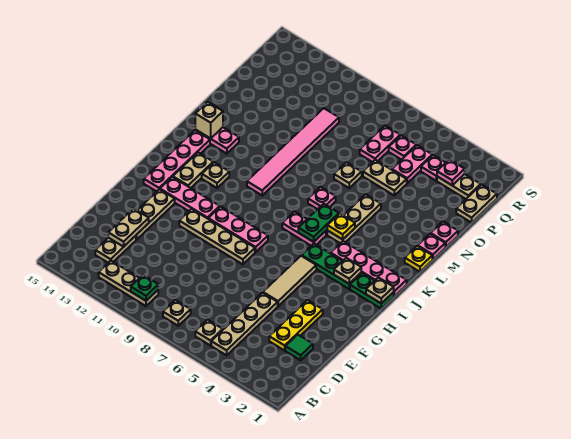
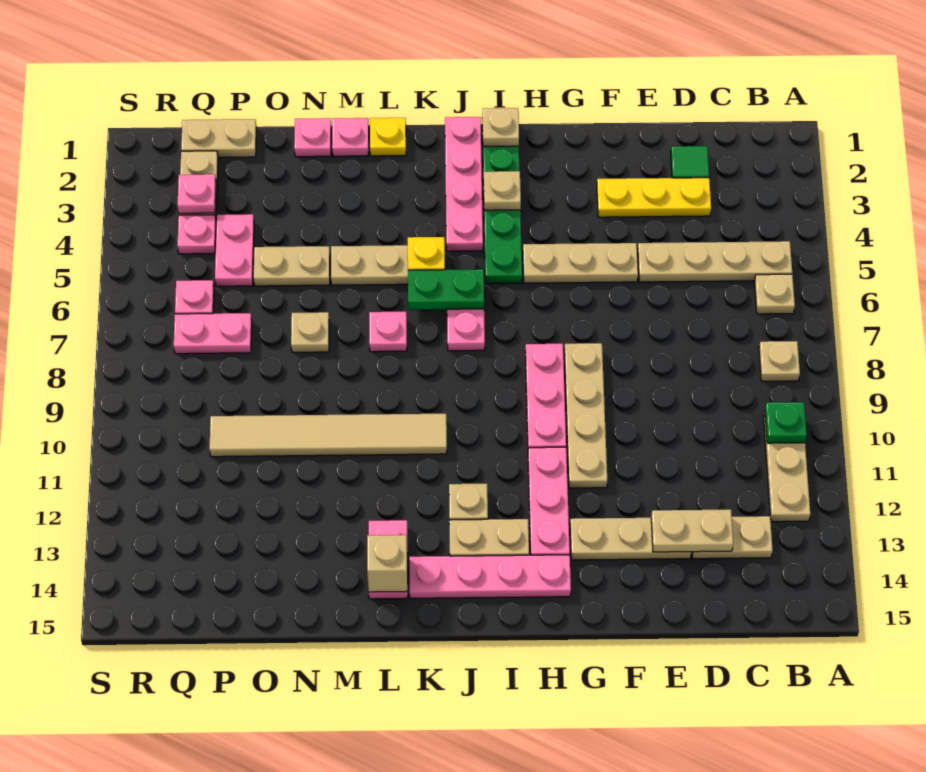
tan tile F5:H5 level 1 -> tan plate F5:H5 level 1
pink tile K10:P10 level 1 -> tan tile K10:P10 level 1
tan plate O5:O6 level 1 -> tan plate N5:O5 level 1
pink plate P5:Q5 level 1 -> pink plate P4:P5 level 1

